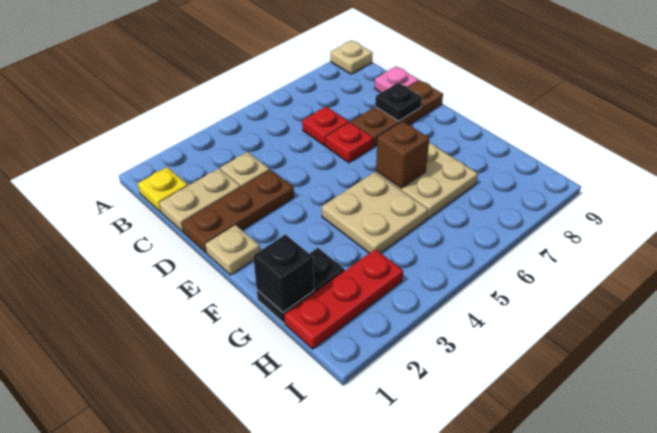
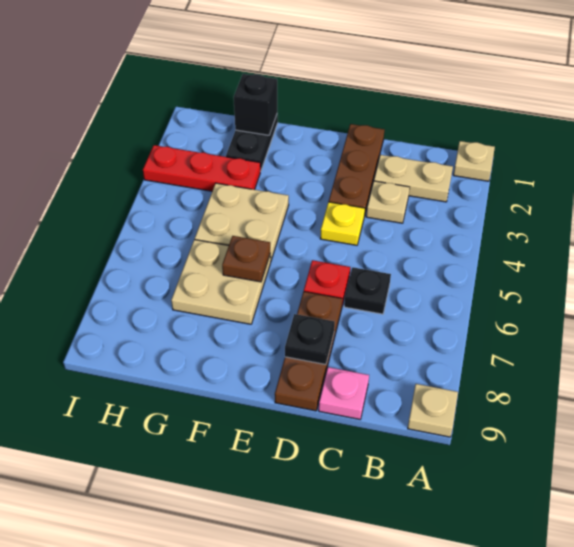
yellow plate B1 level 1 -> yellow plate D4 level 1
tan plate C1:C2 level 1 -> tan plate B2:C2 level 1
red plate C6 level 1 -> black plate C6 level 1
tan plate E1 level 1 -> tan plate A1 level 1
brown brick F6 level 2 -> brown plate F6 level 2
red plate H1:H3 level 1 -> red plate G3:I3 level 1

